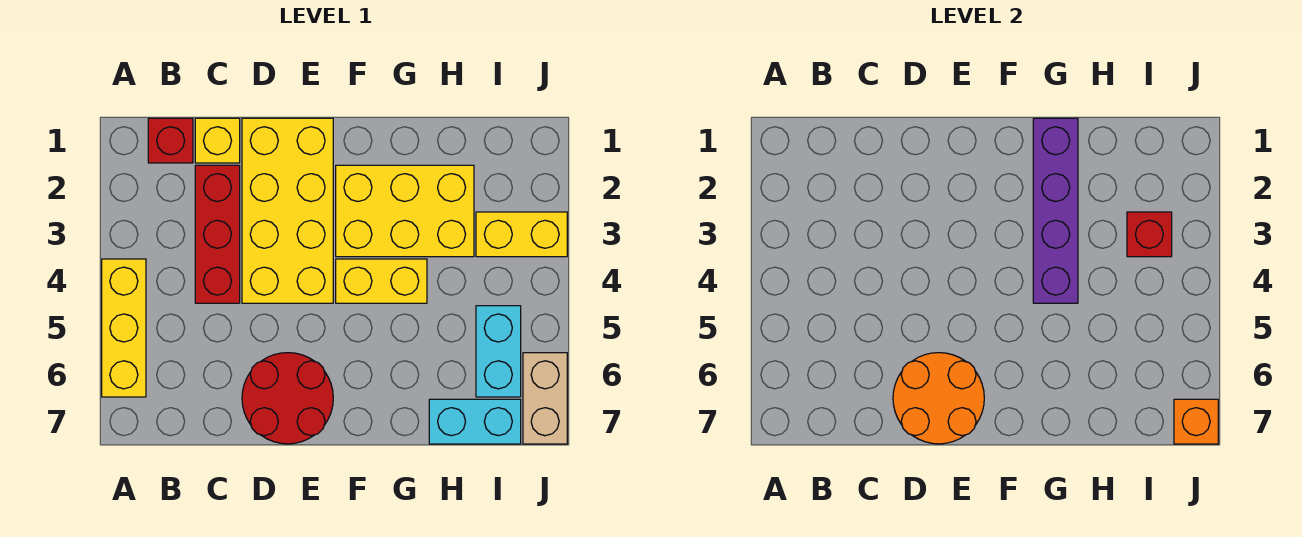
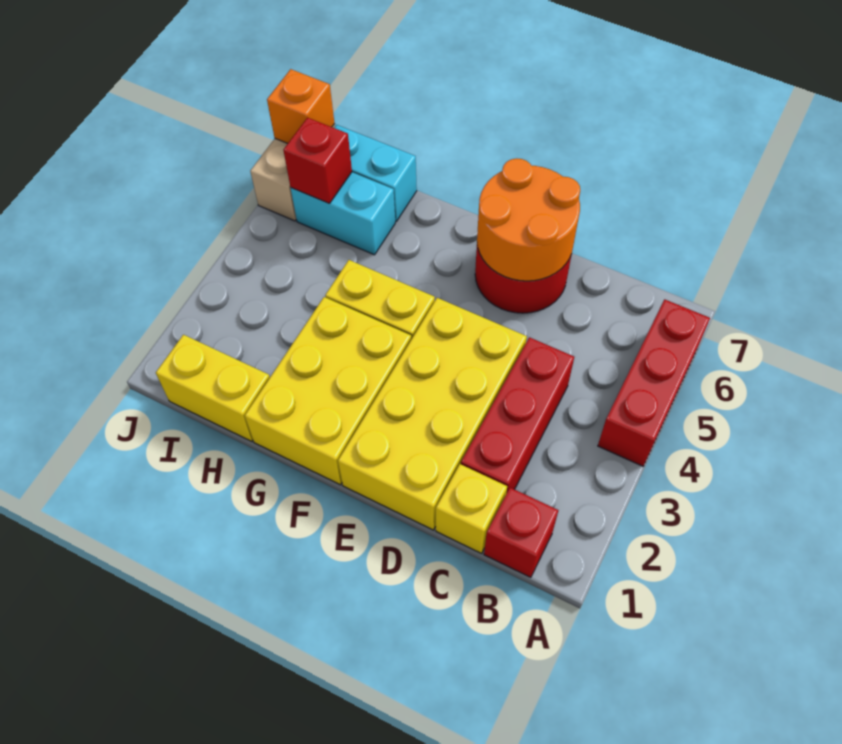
yellow brick A4:A6 level 1 -> red brick A4:A6 level 1
yellow brick F2:H3 level 1 -> yellow brick F1:G3 level 1
purple brick G1:G4 level 2 -> none
yellow brick I3:J3 level 1 -> yellow brick H1:I1 level 1
red brick I3 level 2 -> red brick I6 level 2
cyan brick I5:I6 level 1 -> cyan brick H6:I6 level 1

